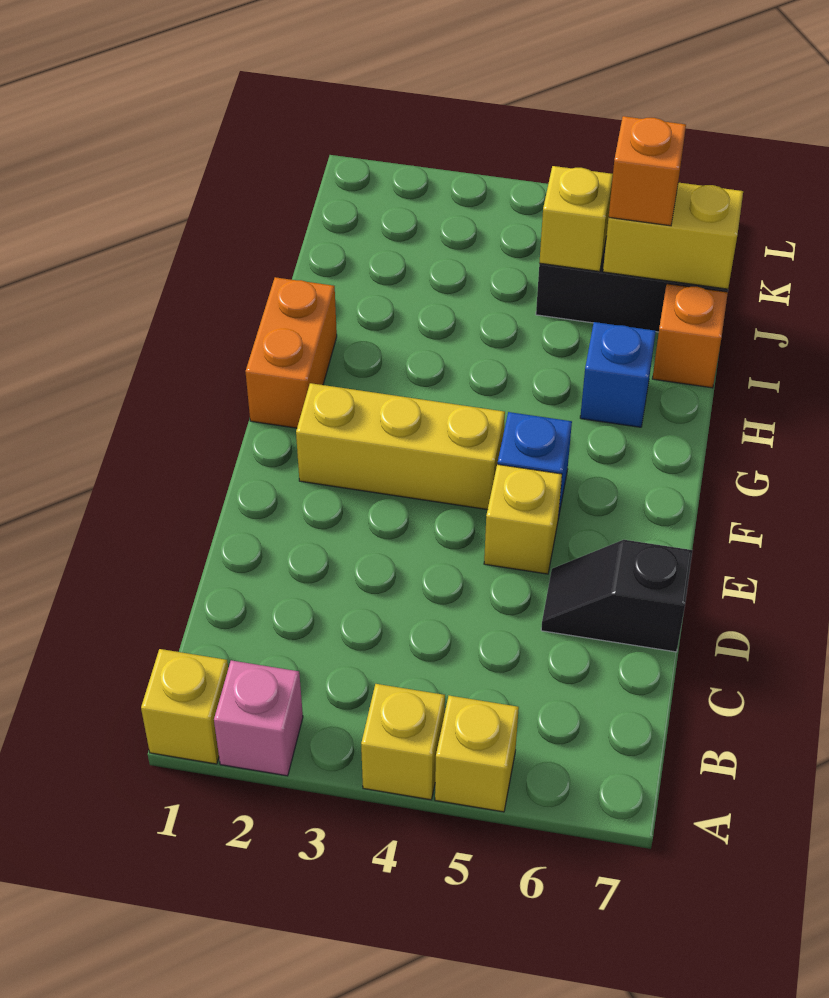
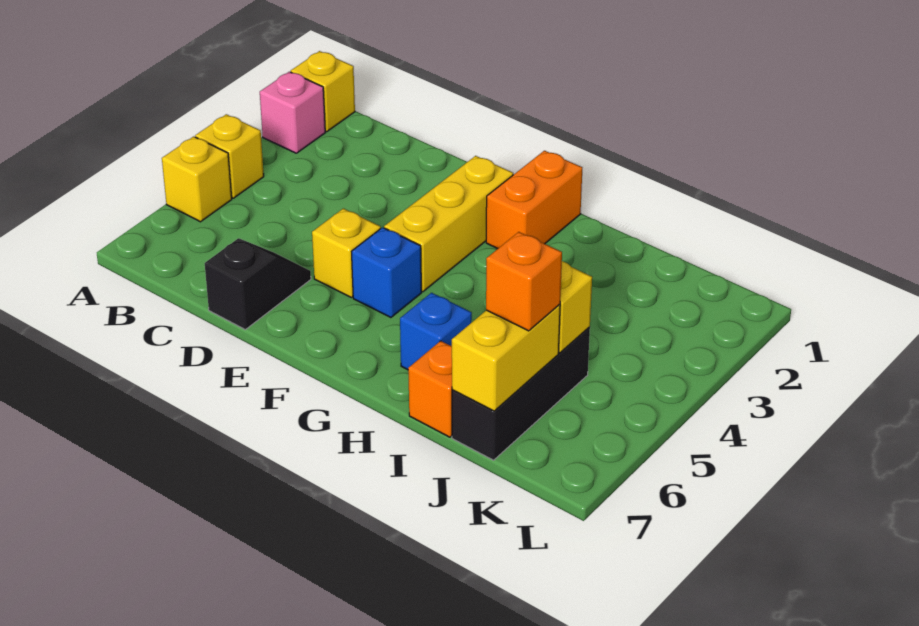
orange brick G1:H1 level 1 -> orange brick G1:G2 level 1

